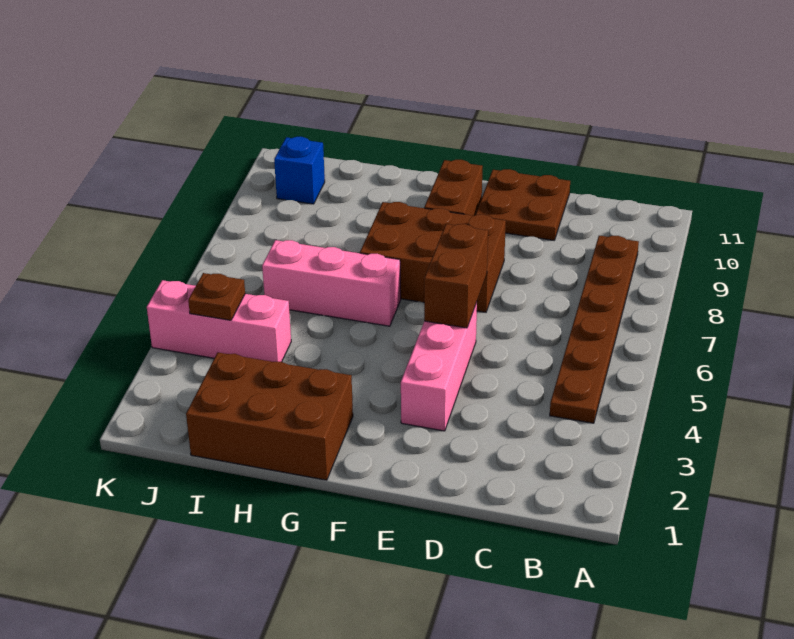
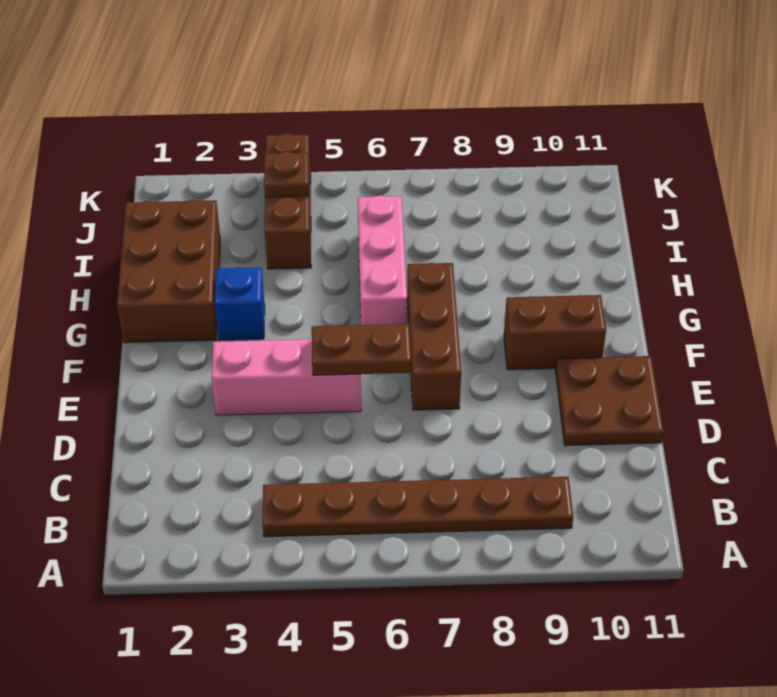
brown brick E5:E6 level 2 -> brown plate E5:E6 level 2
brown brick E7:G8 level 1 -> brown brick E7:G7 level 1
pink brick I4:K4 level 1 -> brown brick I4:K4 level 1
blue brick J10 level 1 -> blue brick G3 level 1

